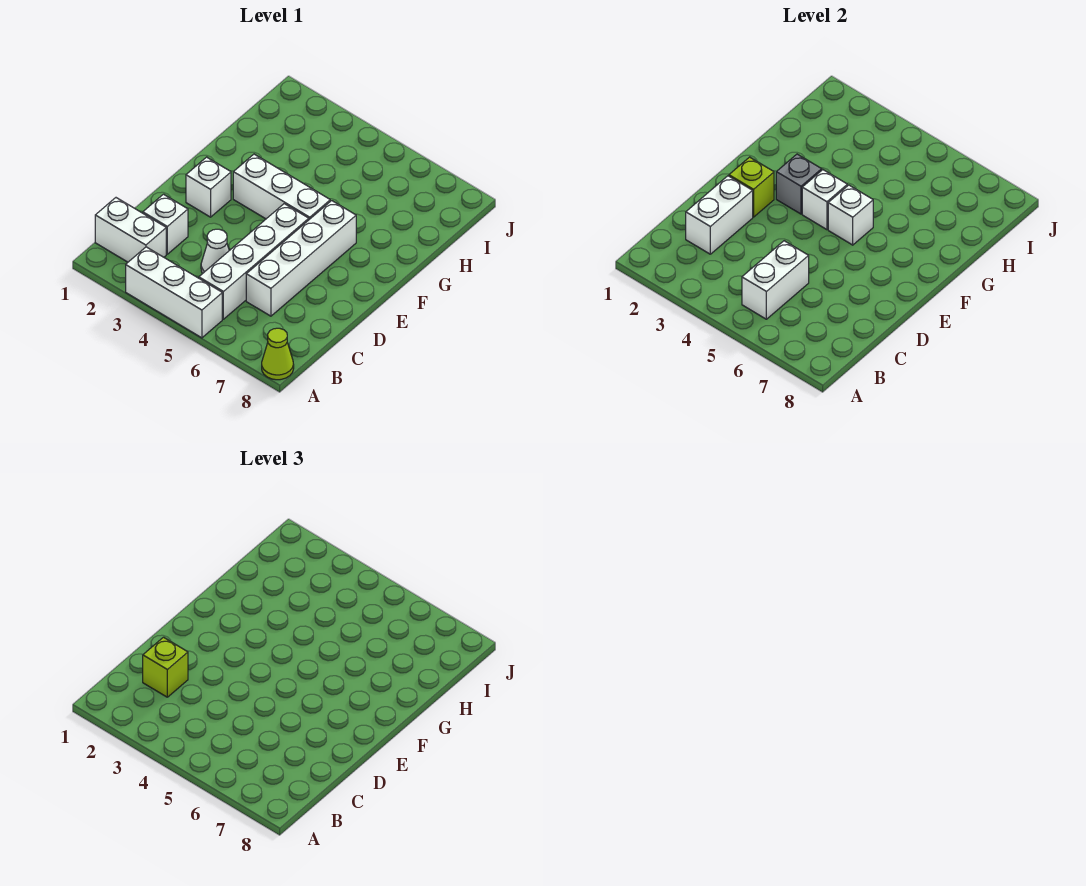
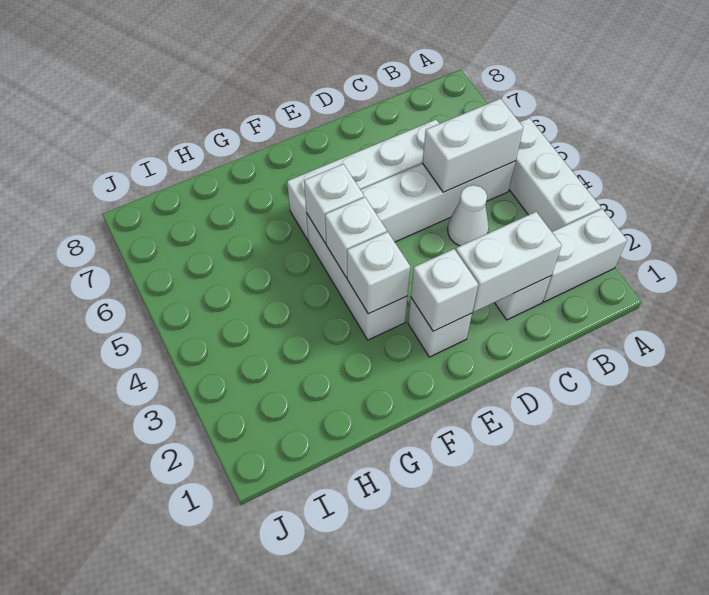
lime cone A8 level 1 -> none
white brick B1:B2 level 1 -> white brick A2:B2 level 1
lime brick C2 level 3 -> none
lime brick E2 level 2 -> white brick E2 level 2
grey brick F3 level 2 -> white brick F3 level 2

